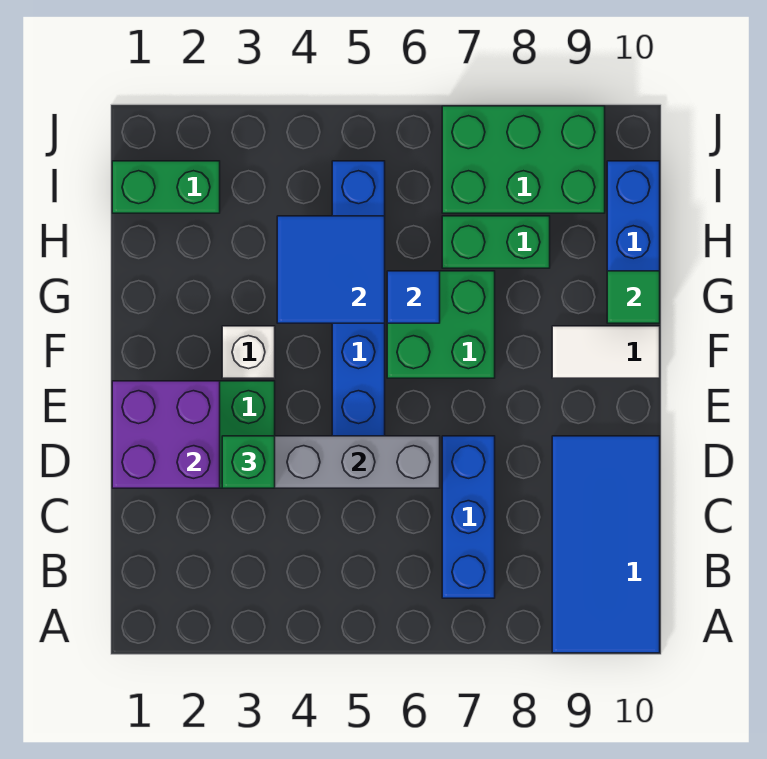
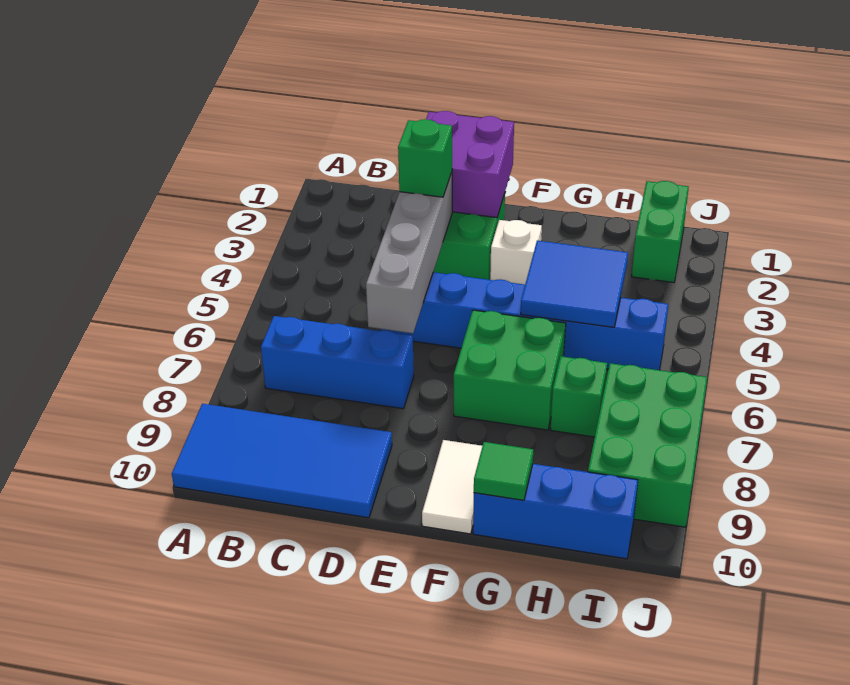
blue tile G6 level 2 -> none
green brick H7:H8 level 1 -> green brick H7 level 1

